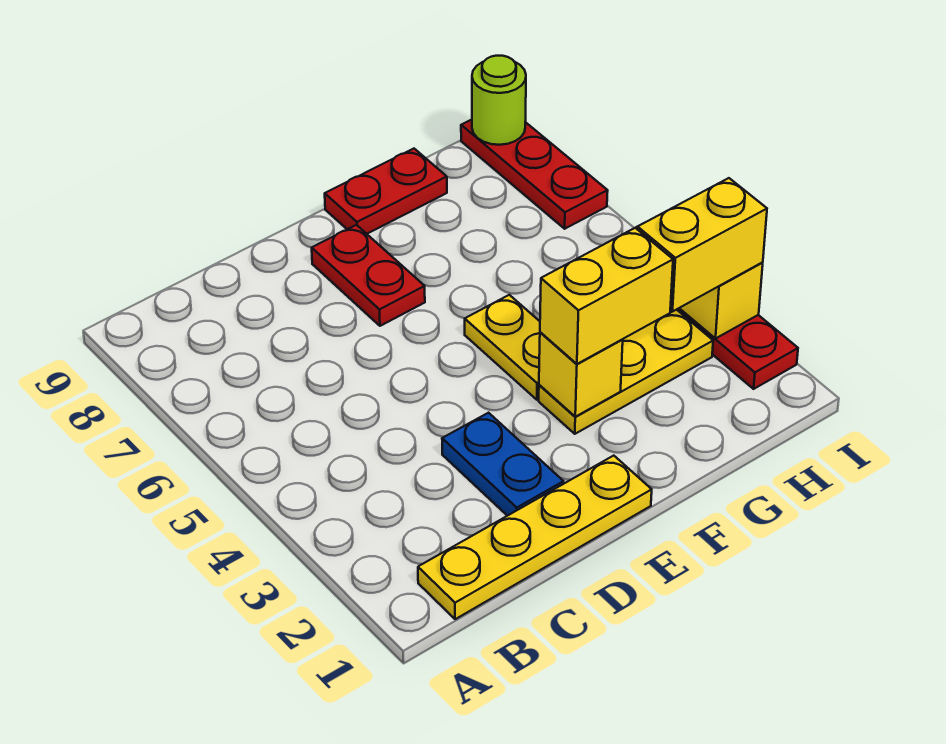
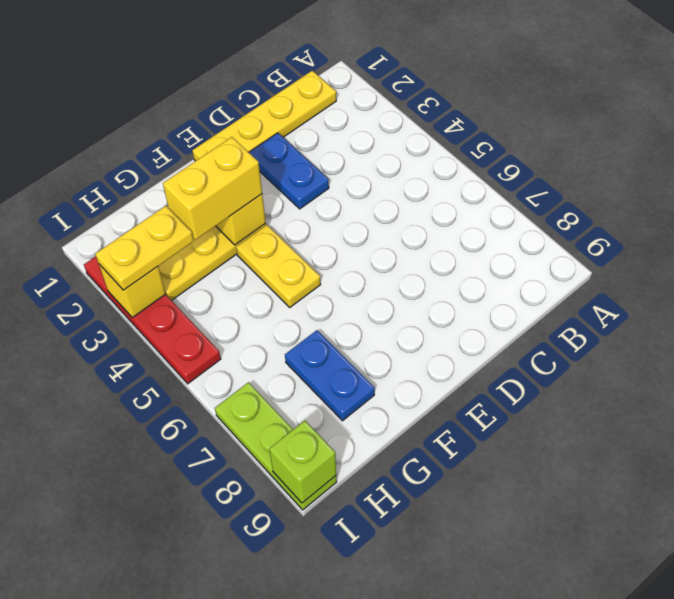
red plate E7:E8 level 1 -> none
red plate F9:G9 level 1 -> none
none -> blue plate G7:G8 level 1
yellow brick H3:I3 level 3 -> yellow plate H3:I3 level 3
red plate I7:I9 level 1 -> lime plate I7:I9 level 1
lime round brick I9 level 2 -> lime brick I9 level 2

